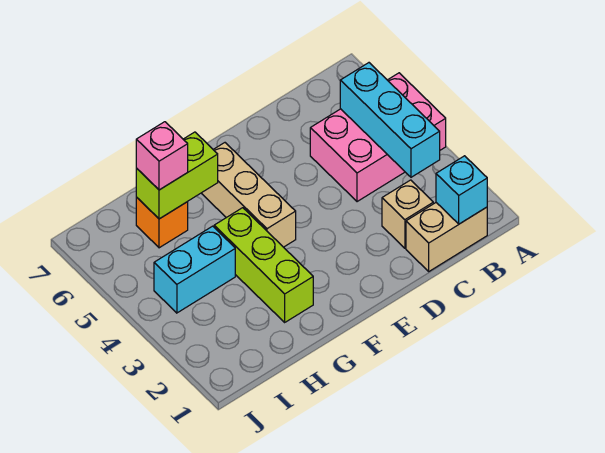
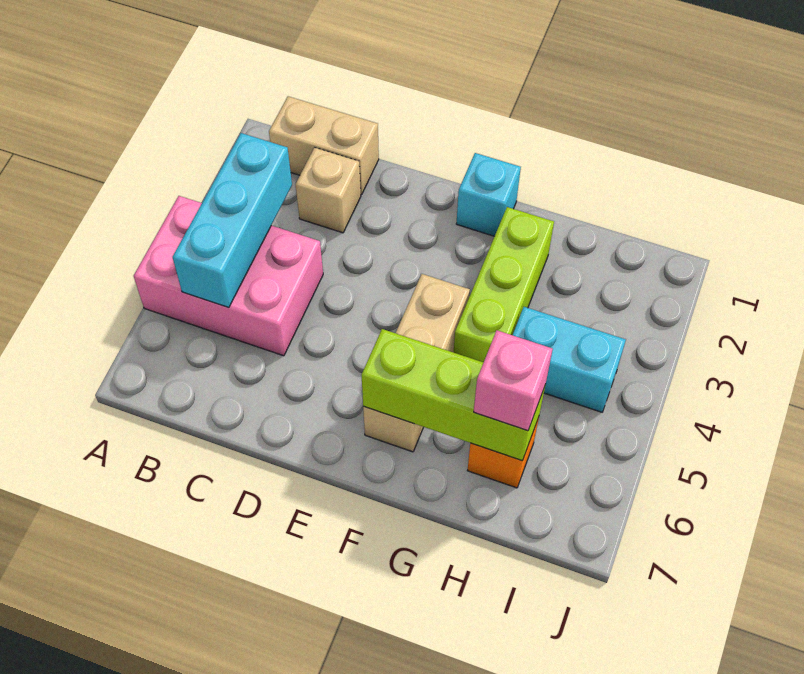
cyan brick B1 level 2 -> cyan brick F1 level 1
lime brick G6:H6 level 2 -> lime brick F6:H6 level 2

